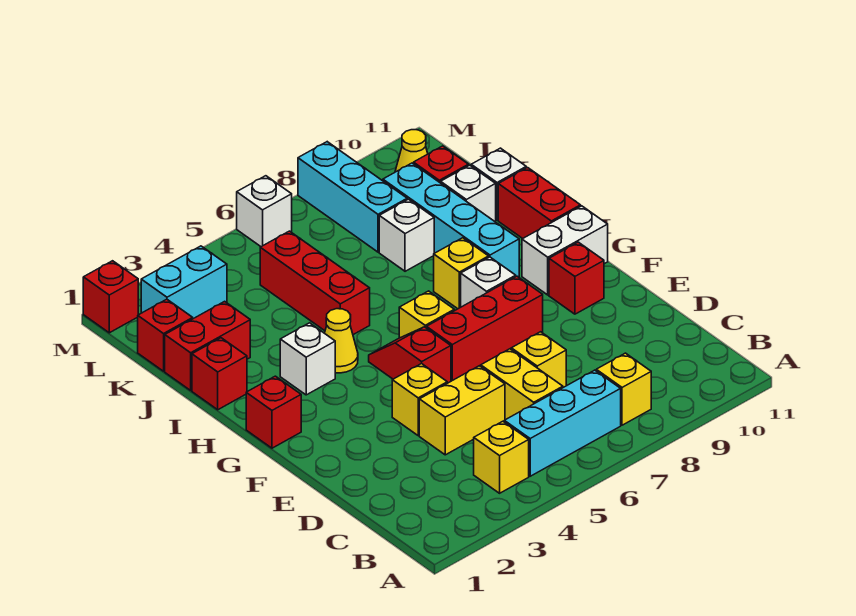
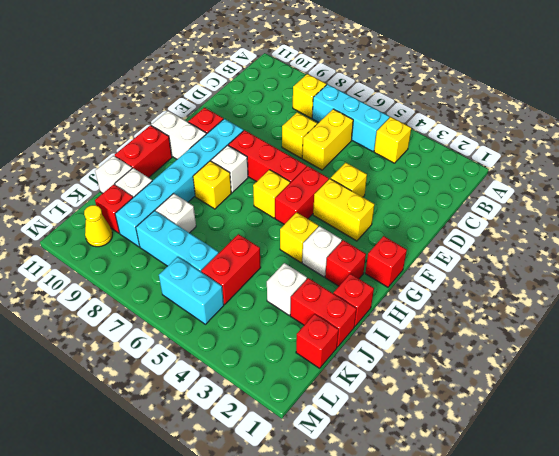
yellow brick D4:D5 level 1 -> yellow brick F3:F4 level 1
red slope F5:G5 level 1 top F -> red brick F5:G5 level 1
yellow cone H4 level 1 -> yellow brick H4 level 1
cyan brick H9:K9 level 1 -> cyan brick F9:K9 level 1
red brick I5:K5 level 1 -> red brick J5:K5 level 1
cyan brick K8:M8 level 1 -> cyan brick K6:K8 level 1
cyan brick L2:L3 level 1 -> cyan brick L5:L6 level 1
red brick M1 level 1 -> red brick H2 level 1
white brick M6 level 1 -> white brick J3 level 1

